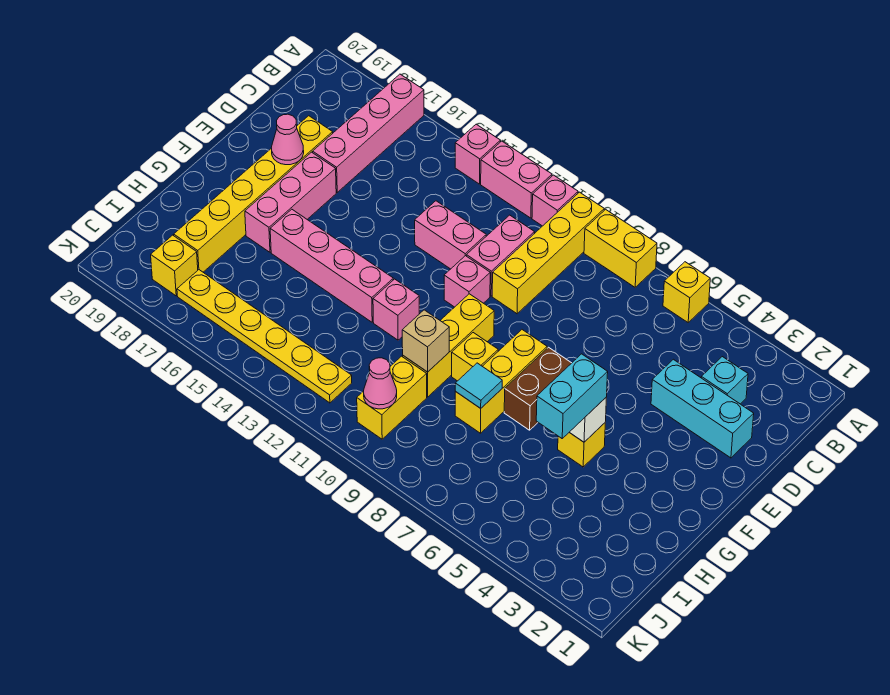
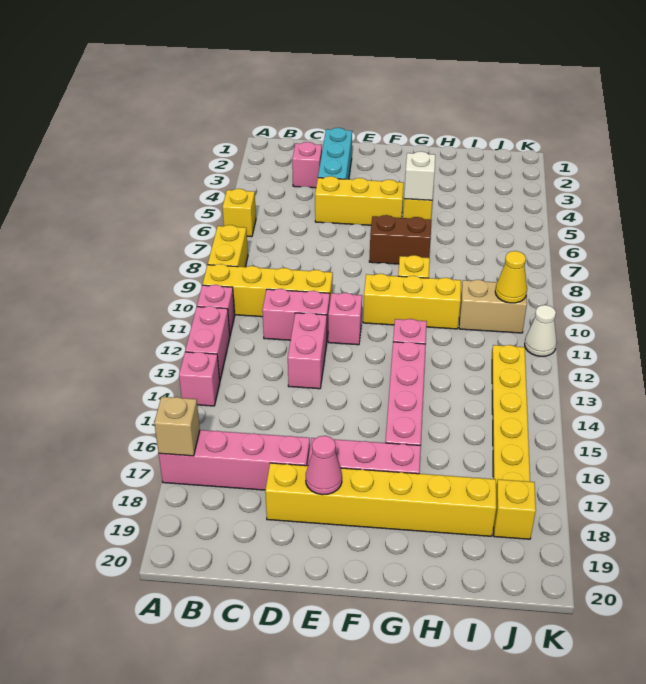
cyan brick C3 level 1 -> pink brick C3 level 1
yellow brick F8:H8 level 1 -> yellow brick D5:F5 level 1
cyan brick G5:H5 level 3 -> none
cyan tile H8 level 2 -> none
tan brick H10 level 2 -> tan brick A17 level 2
yellow brick I10:J10 level 1 -> tan brick I10:J10 level 1
pink cone J10 level 2 -> yellow cone J10 level 2
none -> white cone K11 level 1

